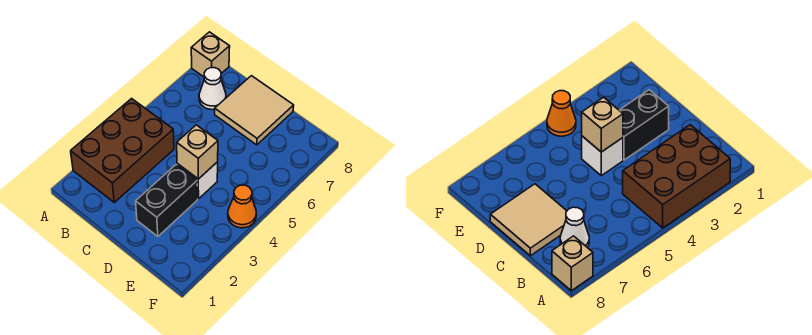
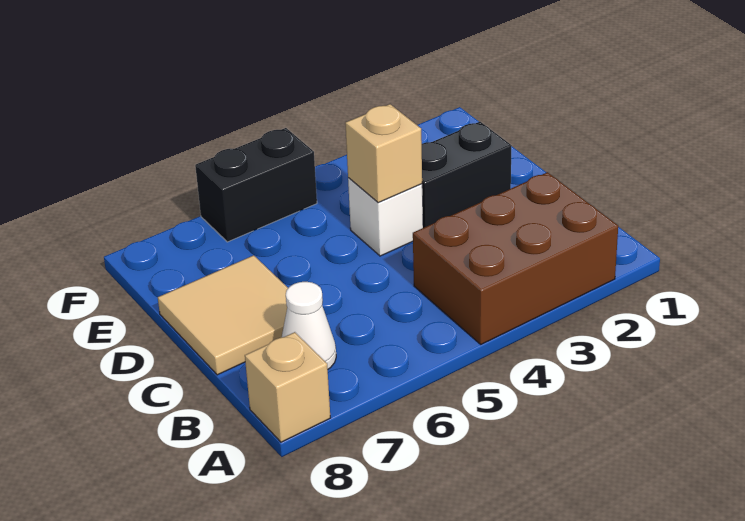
orange cone F4 level 1 -> none
none -> black brick F5:F6 level 1

